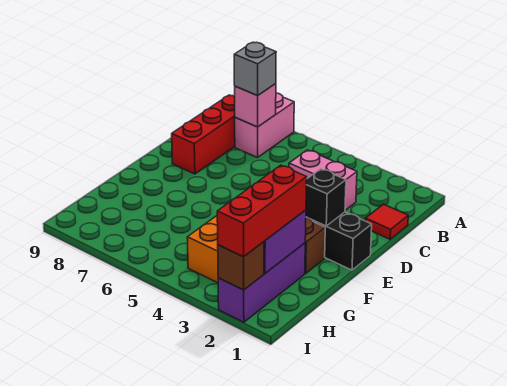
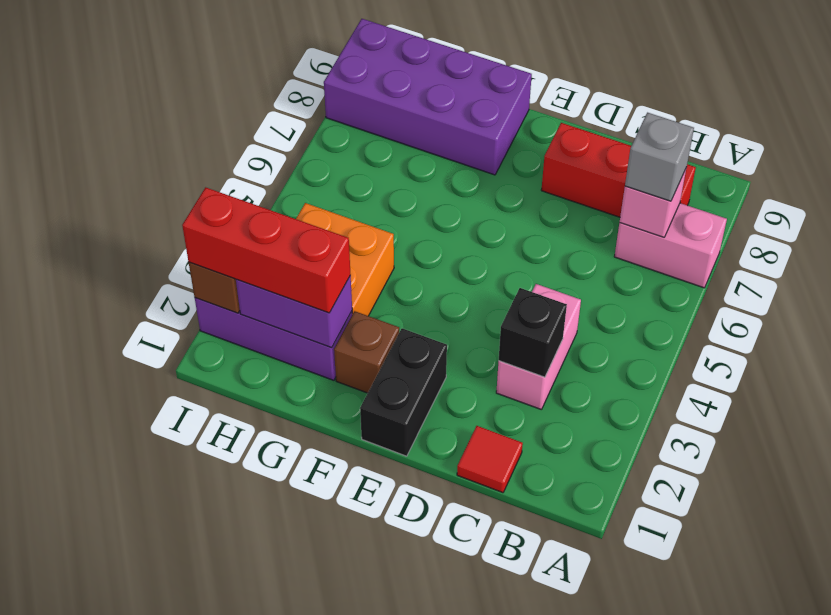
black brick E2 level 2 -> black brick C3 level 2
none -> purple brick F8:I9 level 1

